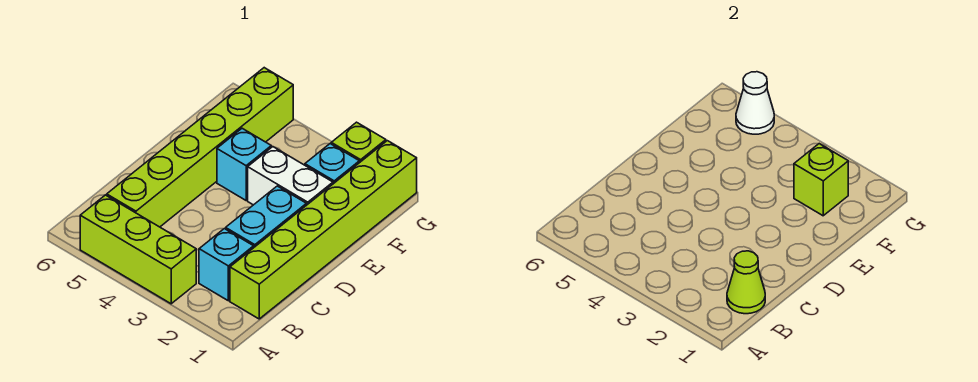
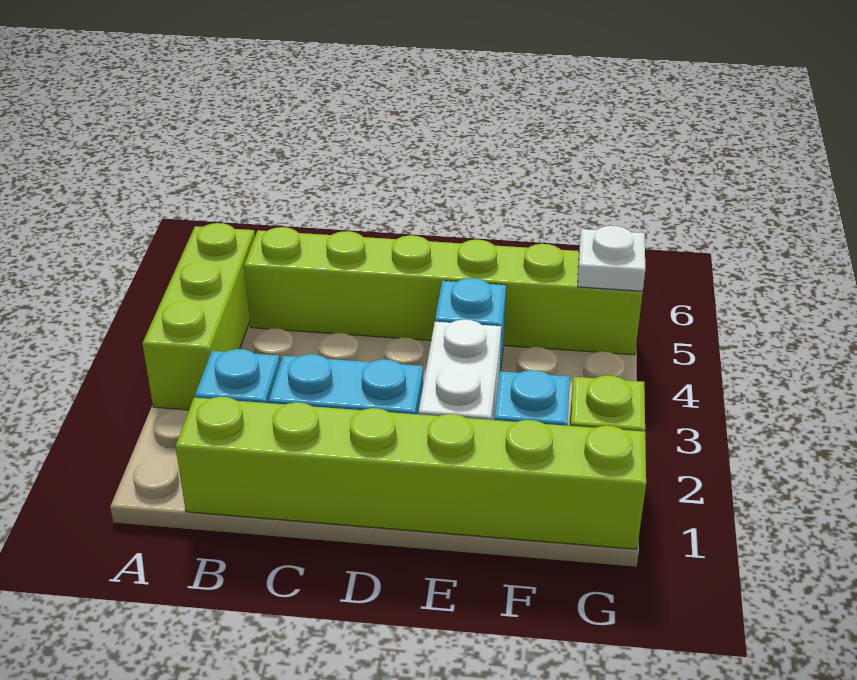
lime cone B1 level 2 -> none
lime brick F2 level 2 -> none
white cone G5 level 2 -> white plate G5 level 2

